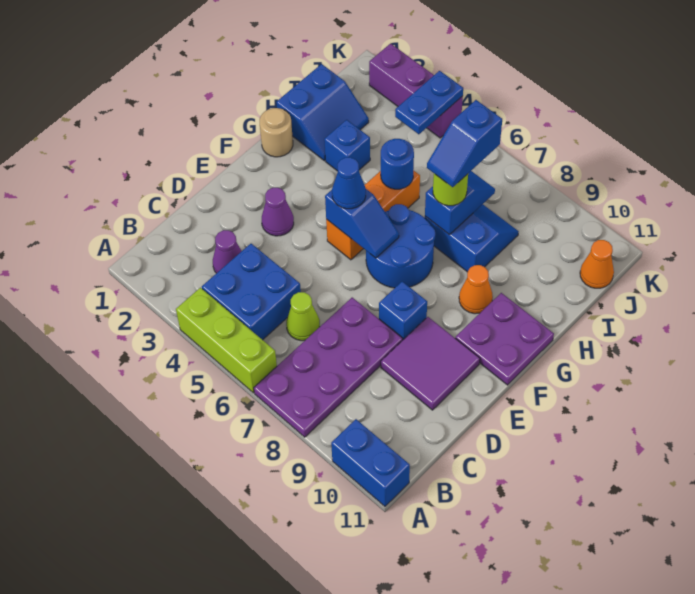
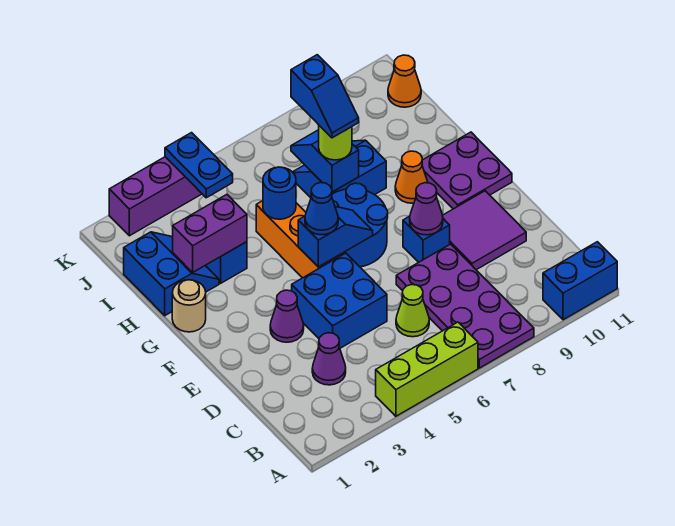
blue brick B4:C5 level 1 -> blue brick D4:E5 level 1
none -> purple cone E8 level 2
none -> purple brick H2:H3 level 2

